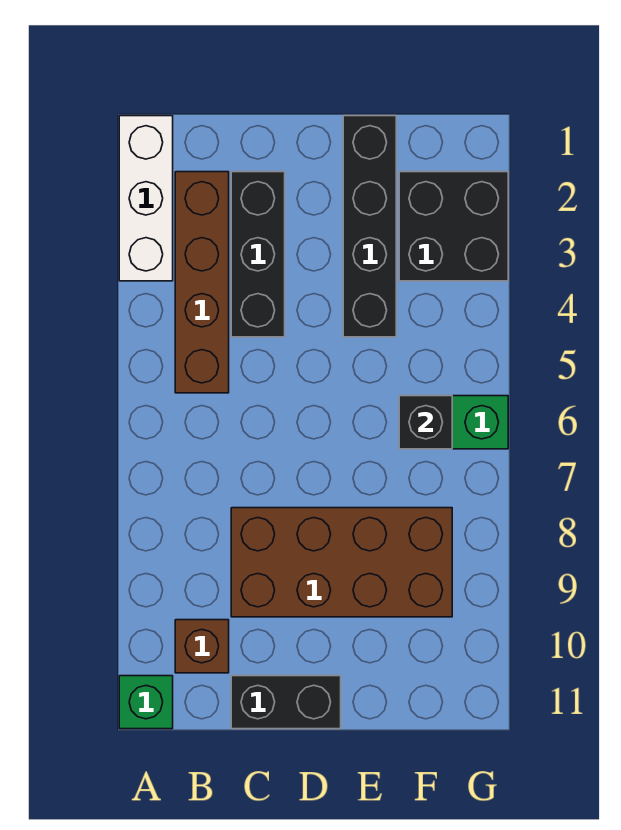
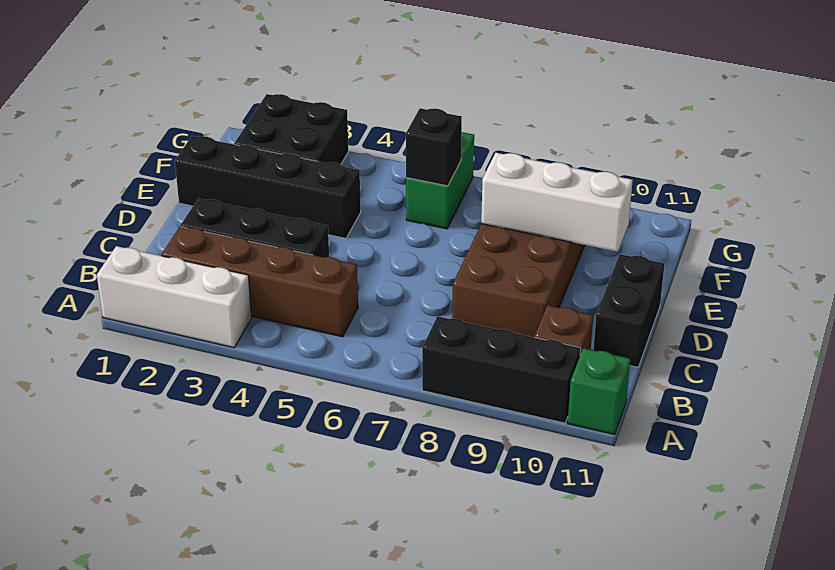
none -> black brick A8:A10 level 1
none -> white brick E8:E10 level 2

